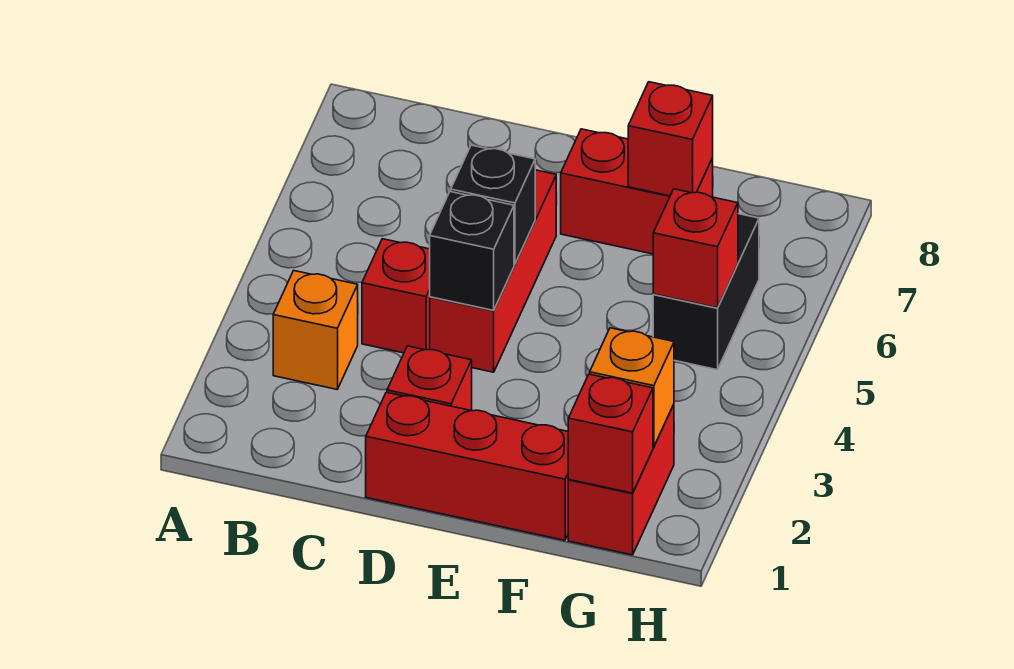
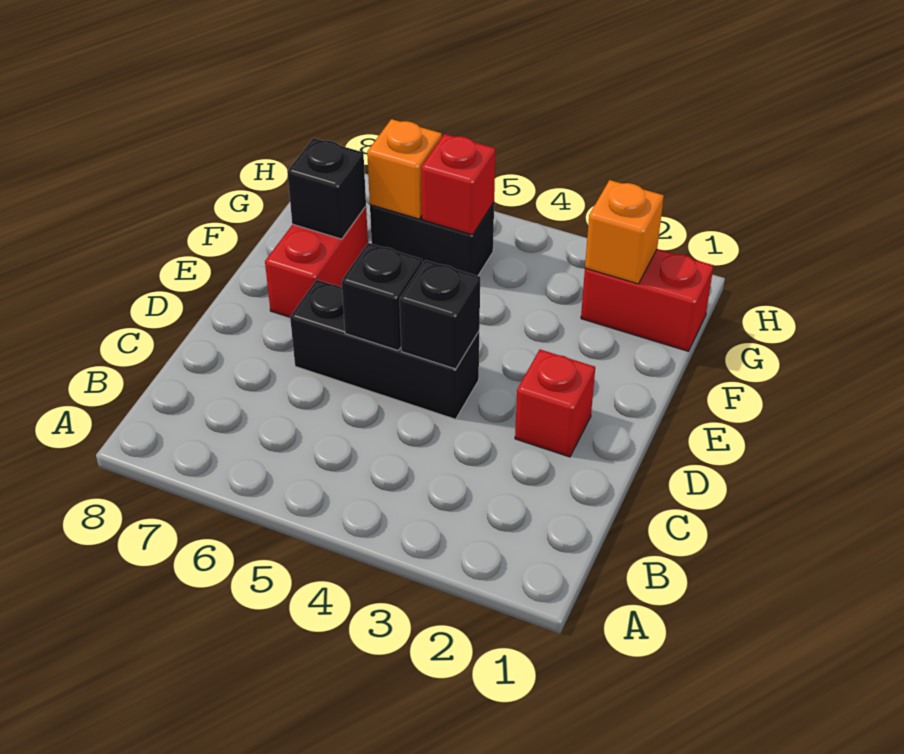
orange brick B3 level 1 -> orange brick G6 level 2
red brick C4 level 1 -> none
red brick D1:F1 level 1 -> none
red brick D4:D6 level 1 -> black brick D4:D6 level 1
red brick F7 level 2 -> black brick F7 level 2
red brick G1 level 2 -> none

